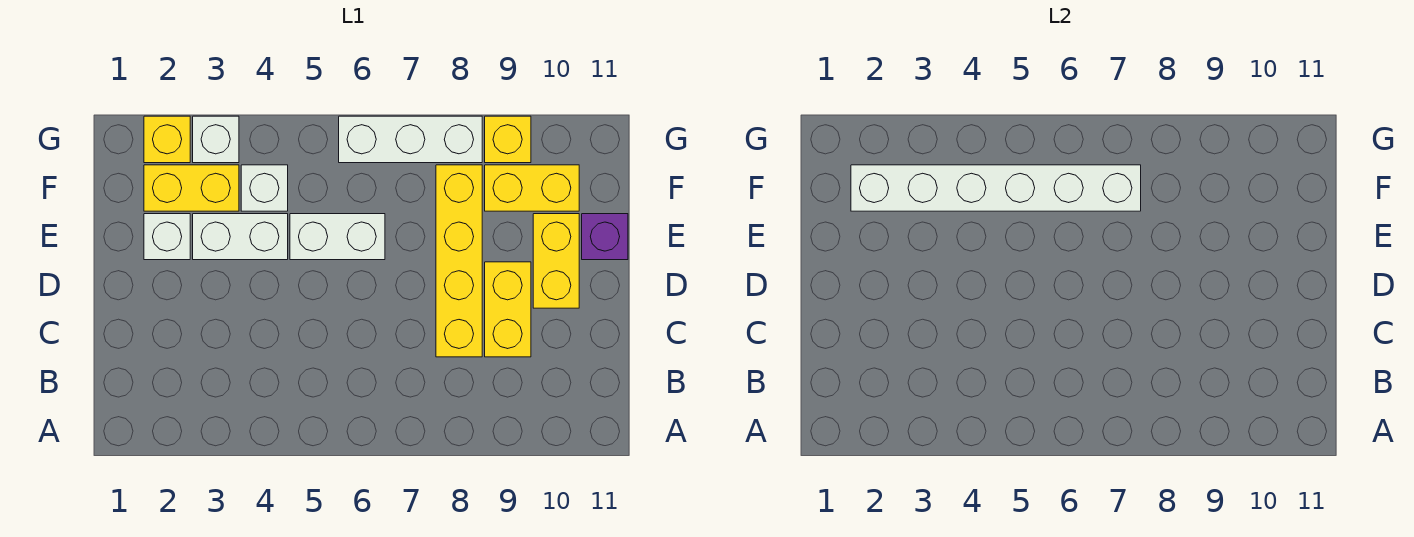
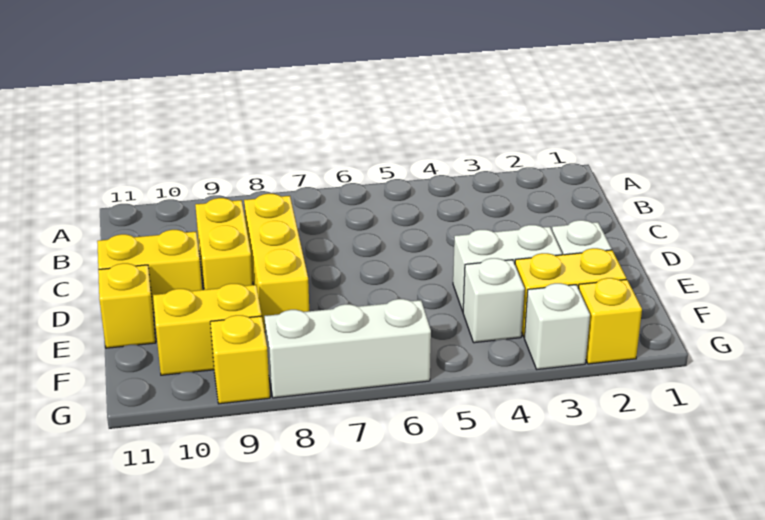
yellow brick C8:F8 level 1 -> yellow brick C8:E8 level 1
yellow brick D10:E10 level 1 -> yellow brick D10:D11 level 1
white brick E5:E6 level 1 -> none
purple brick E11 level 1 -> yellow brick E11 level 1
white brick F2:F7 level 2 -> none

